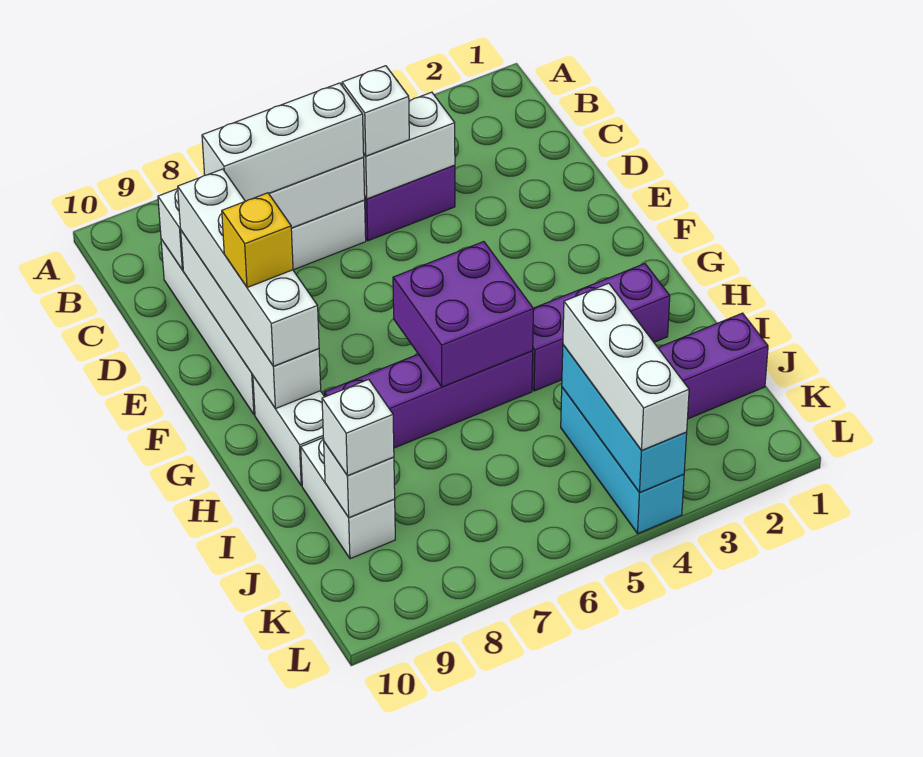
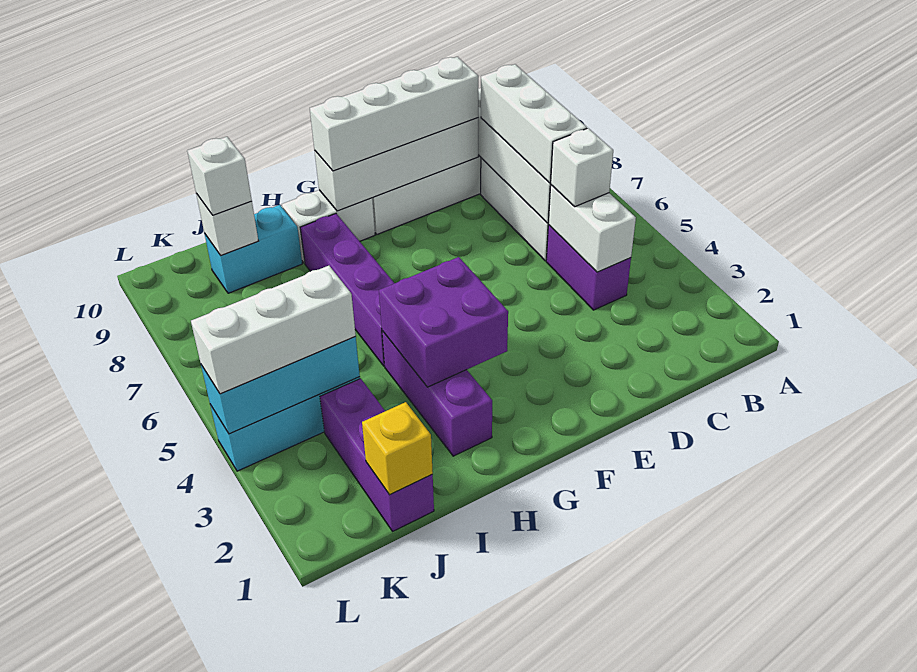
yellow brick F9 level 4 -> yellow brick J1 level 2
purple brick G5:H6 level 2 -> purple brick G3:H4 level 2
white brick I9:J9 level 1 -> cyan brick I9:J9 level 1

